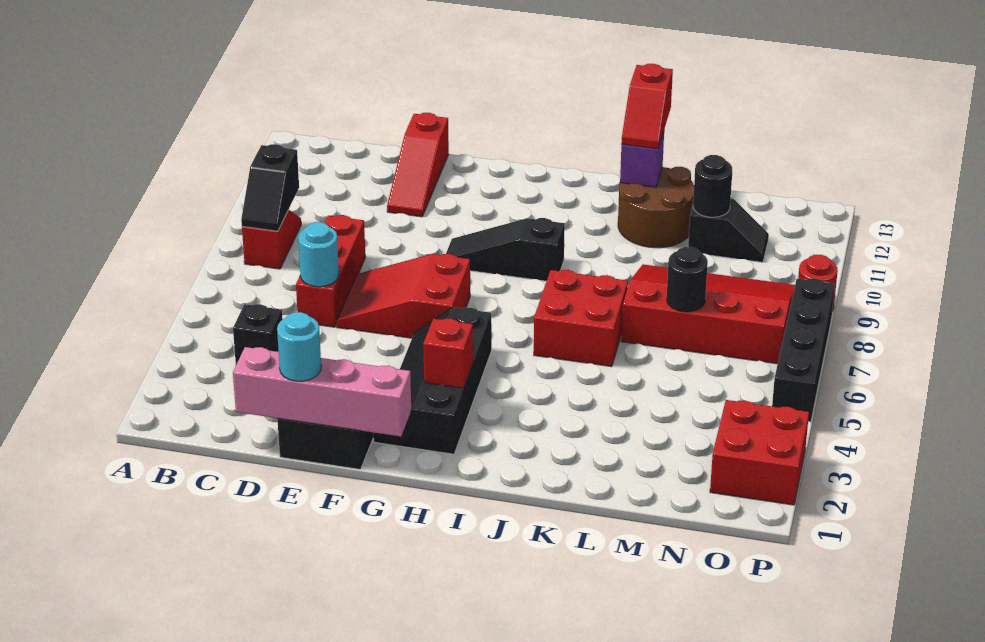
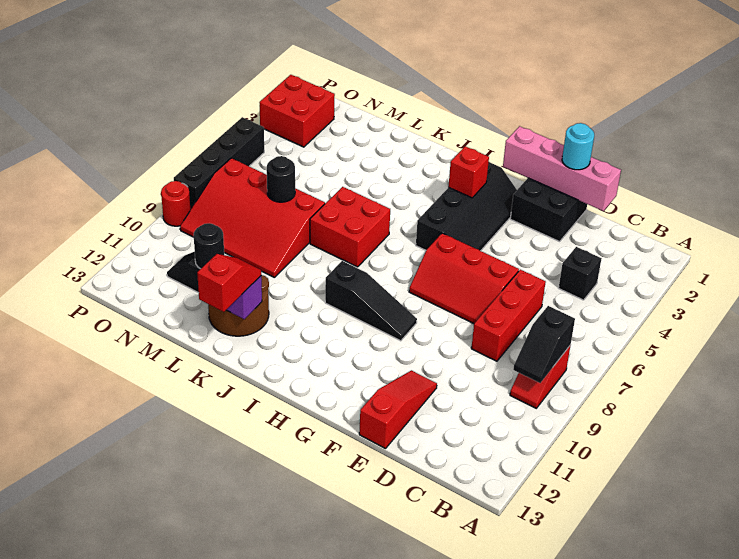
black slope B8:B9 level 2 top 9 -> black slope B8:B9 level 2 top 8
cyan round brick D6 level 2 -> none
red slope E6:G7 level 1 top G -> red slope E6:G7 level 1 top 6

